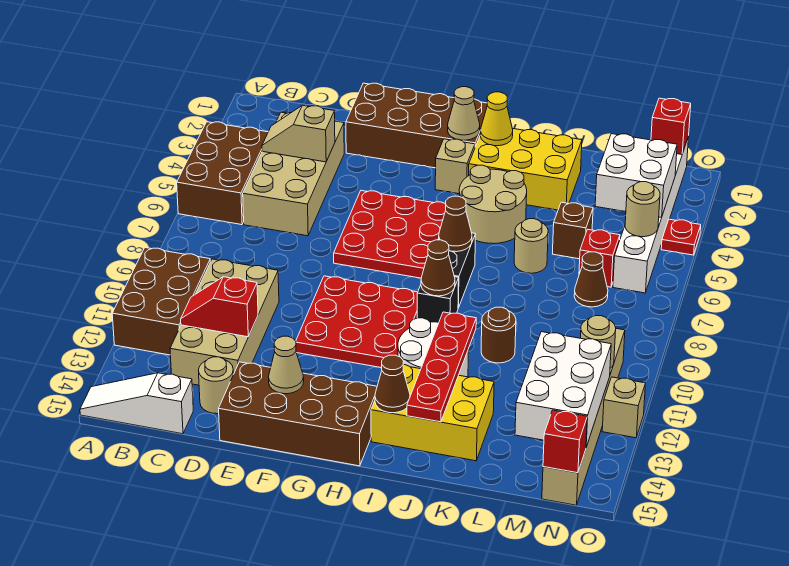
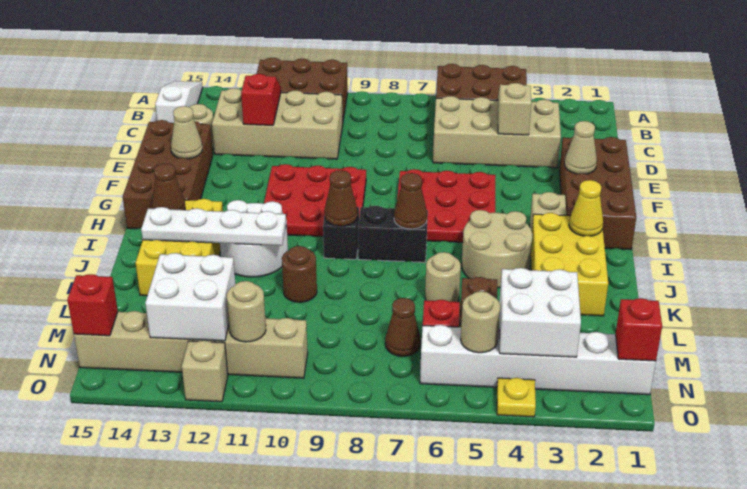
tan cone H2 level 2 -> tan cone F2 level 2
red plate J11:J14 level 2 -> white plate J11:J14 level 2
white brick M12:N14 level 2 -> white brick M12:N13 level 2
red plate O4 level 1 -> yellow plate O4 level 1

